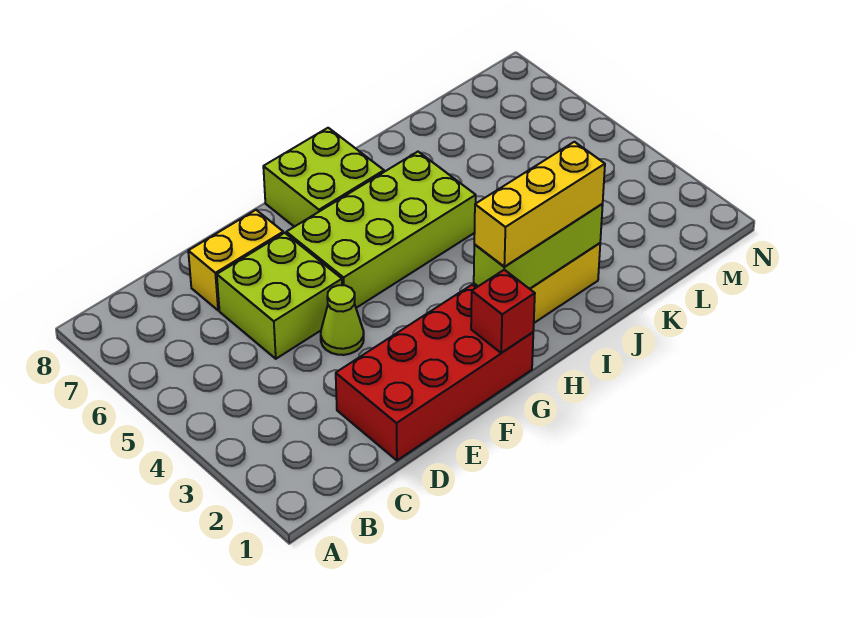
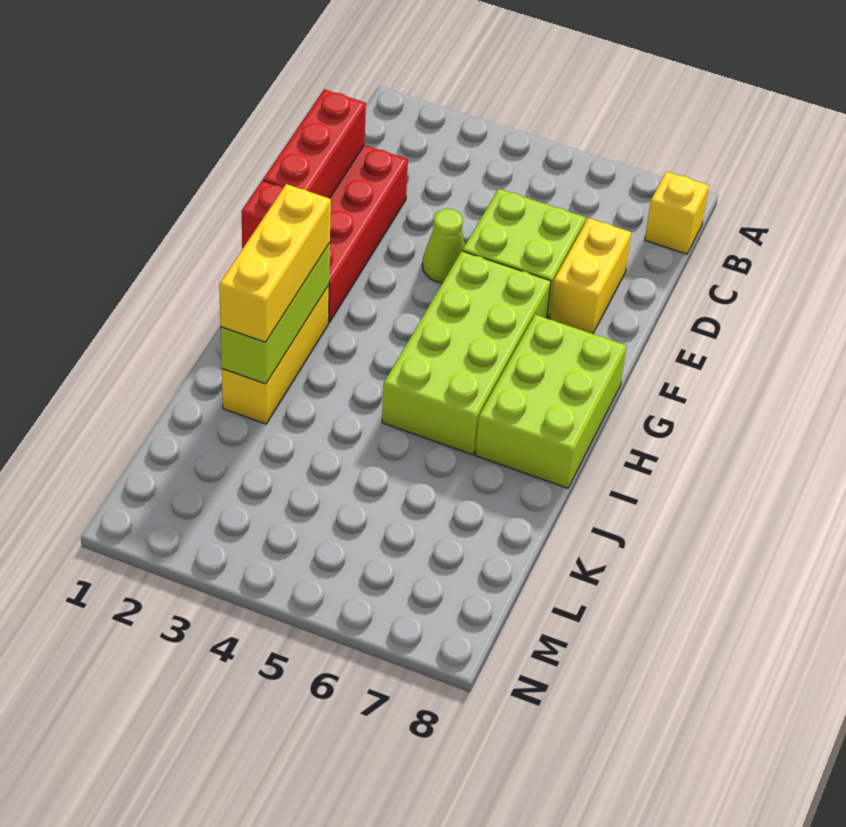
none -> yellow brick B8 level 1
none -> red brick D1:F1 level 2
lime brick G7:H8 level 1 -> lime brick G7:I8 level 1

